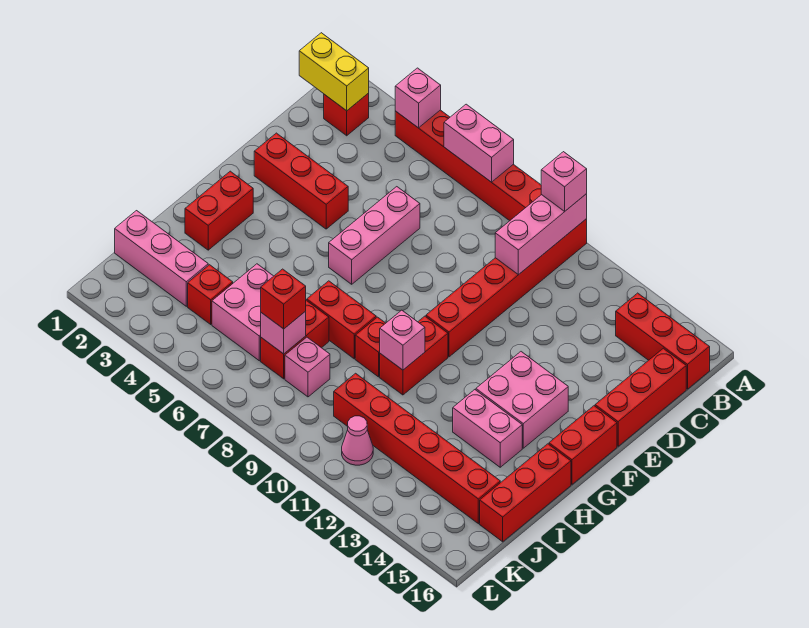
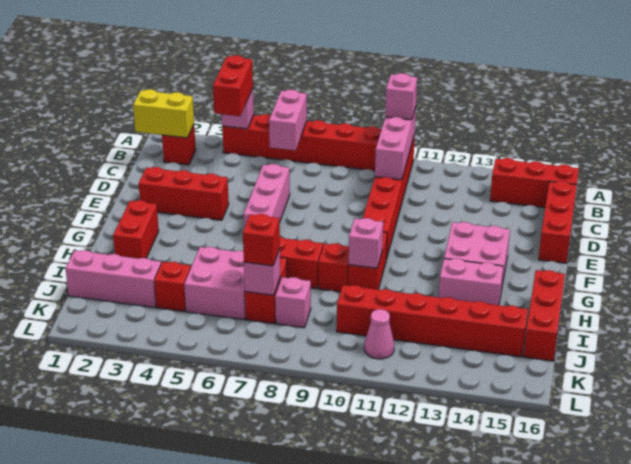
pink brick A6:A7 level 2 -> pink brick A6:B6 level 2
red brick F16:G16 level 1 -> red brick A4:B4 level 3

